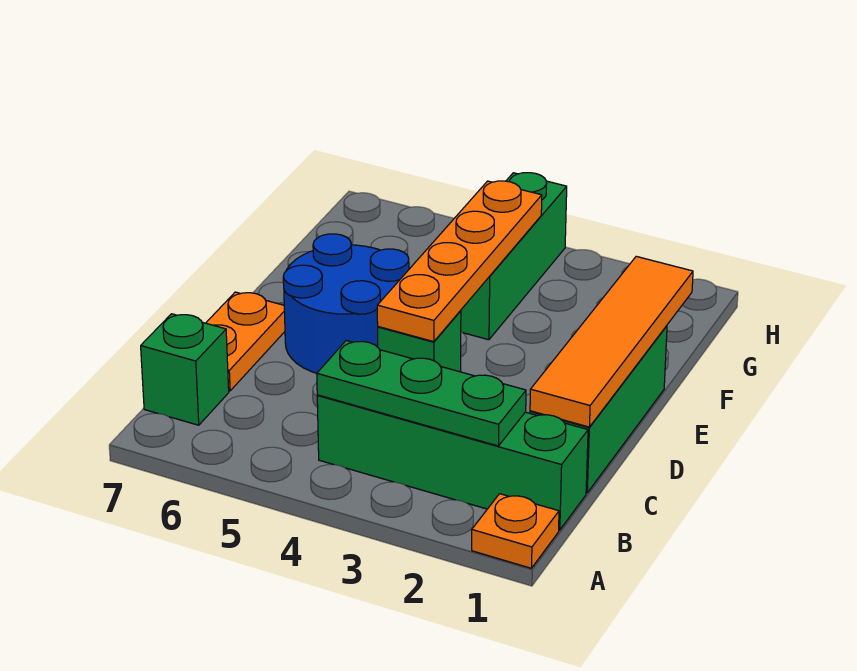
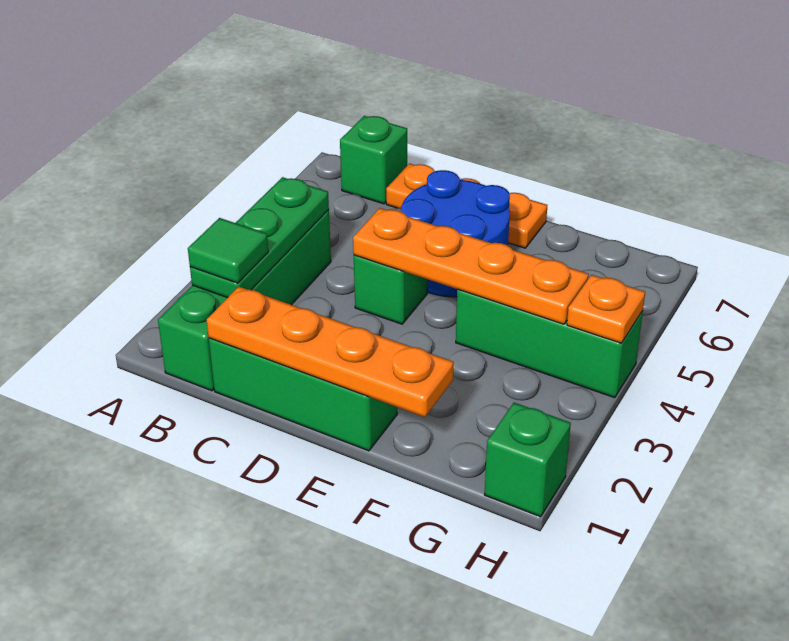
orange plate A1 level 1 -> orange plate H4 level 2
none -> green tile B2 level 3
orange tile C1:F1 level 2 -> orange plate C1:F1 level 2
orange plate C7:D7 level 1 -> orange plate C7:E7 level 1
none -> green brick H1 level 1

